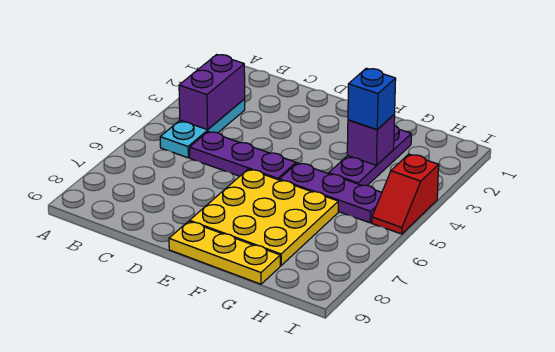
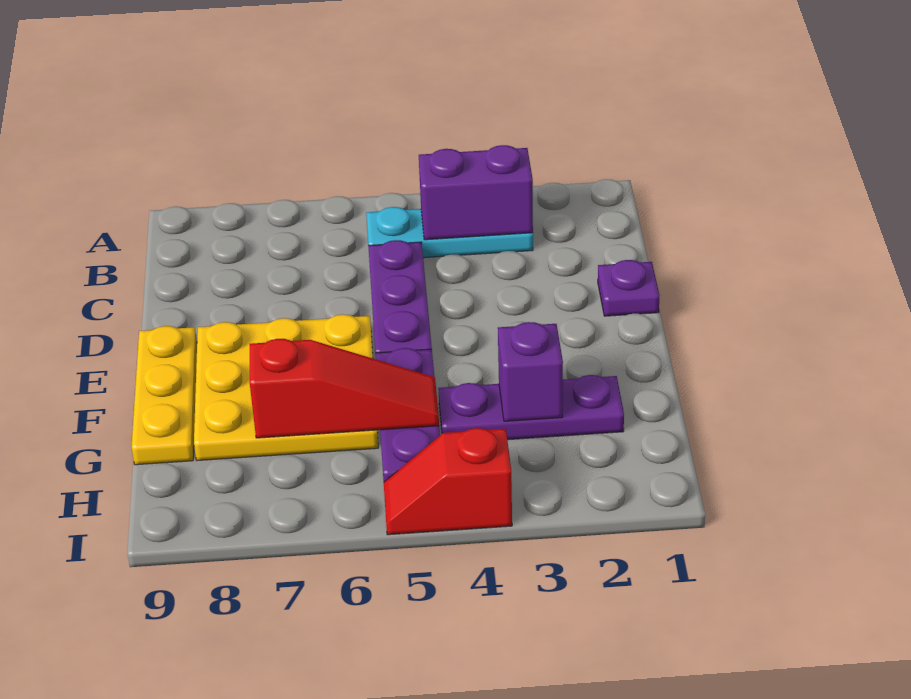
none -> purple plate D1 level 1
blue brick G3 level 3 -> none
none -> red slope G5:G7 level 2 top 7

